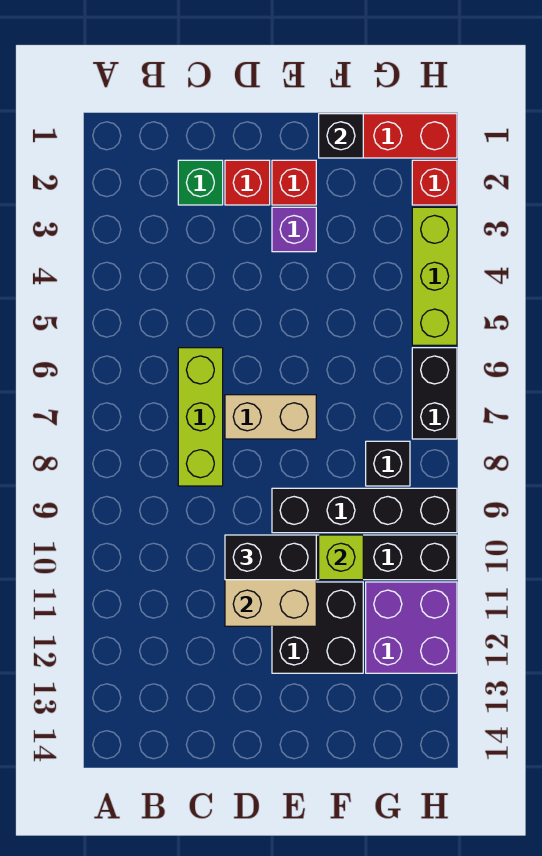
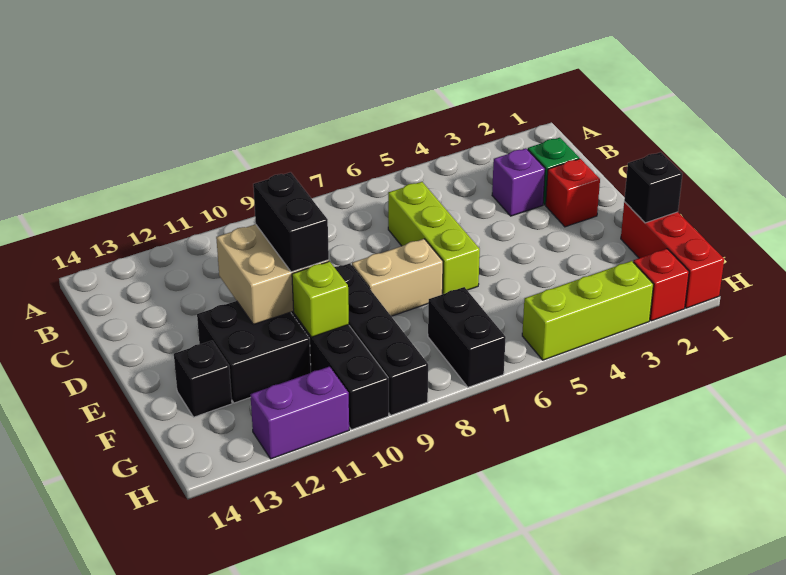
lime brick C6:C8 level 1 -> lime brick C6:E6 level 1
tan brick D7:E7 level 1 -> tan brick E7:E8 level 1
red brick E2 level 1 -> none
purple brick E3 level 1 -> purple brick C3 level 1
black brick G8 level 1 -> black brick F13 level 1
purple brick G11:H12 level 1 -> purple brick H11:H12 level 1
black brick H6:H7 level 1 -> black brick G7:H7 level 1

